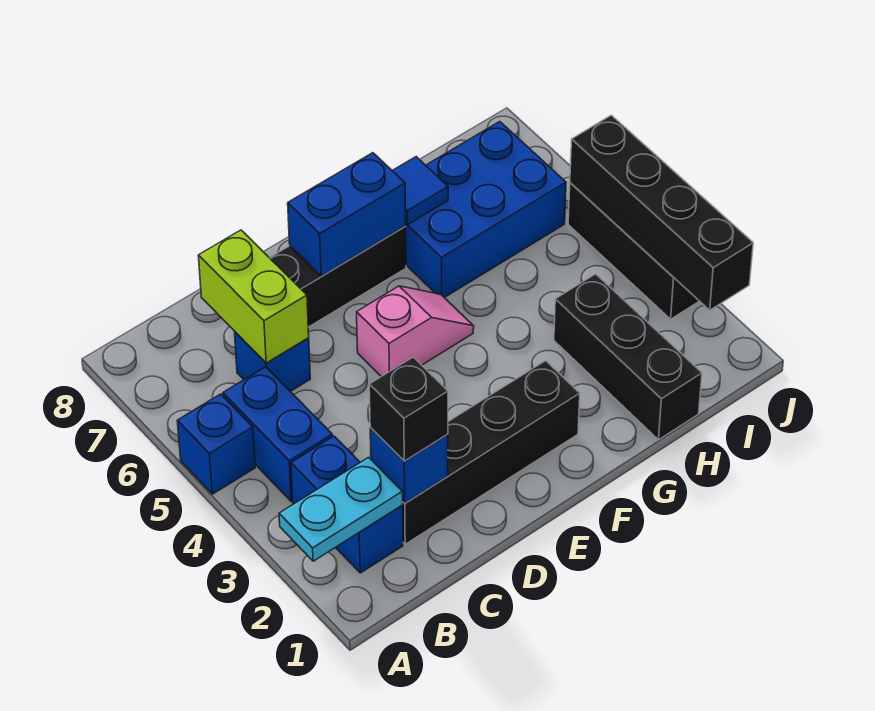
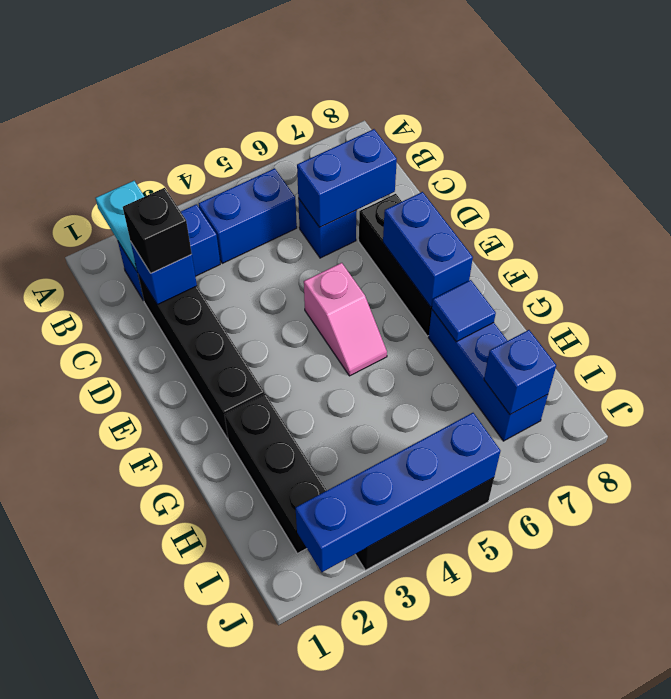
blue brick A5 level 1 -> blue brick I7 level 2
lime brick C6:C7 level 2 -> blue brick C6:C7 level 2
blue brick G6:I7 level 1 -> blue brick G7:I7 level 1
black brick H1:H3 level 1 -> black brick G2:I2 level 1
black brick J2:J5 level 2 -> blue brick J2:J5 level 2

